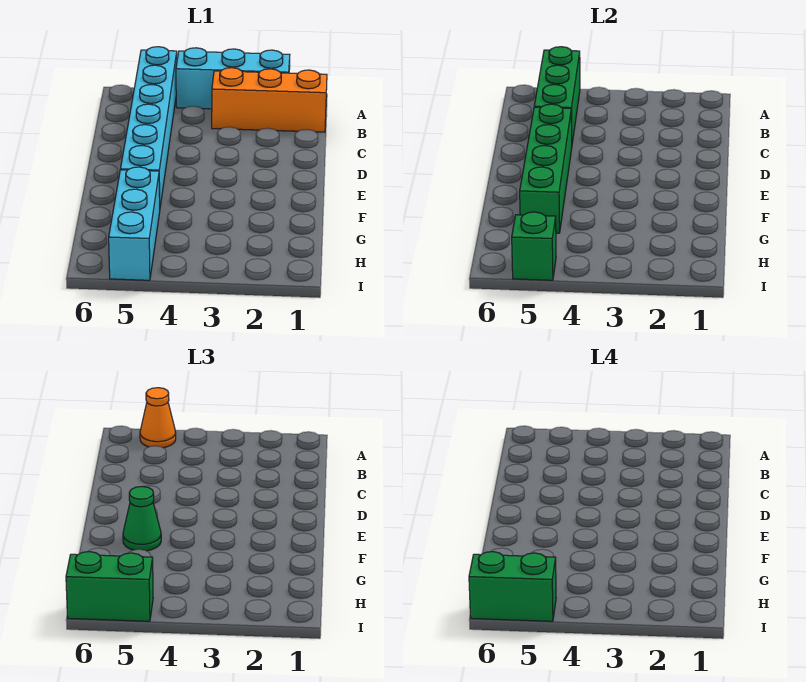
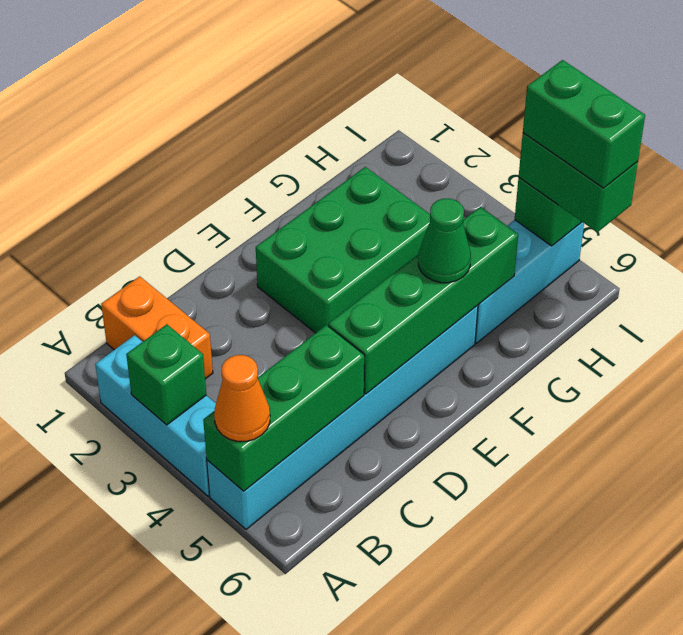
none -> green brick A3 level 2
orange brick B1:B3 level 1 -> orange brick B1:B2 level 1
none -> green brick E2:G3 level 1

